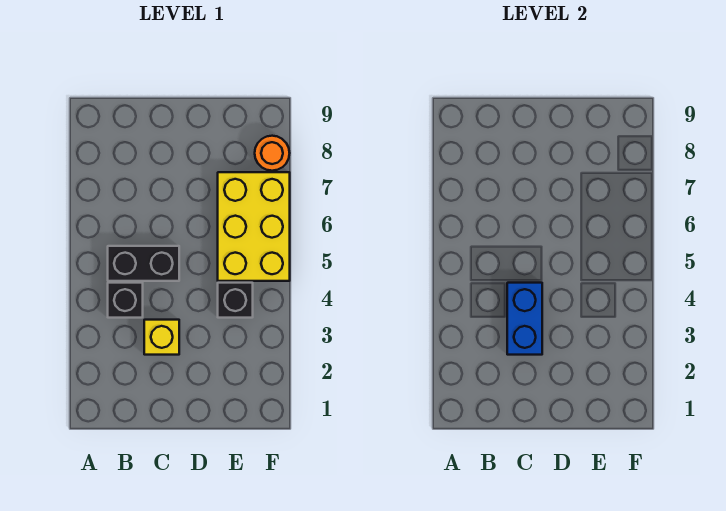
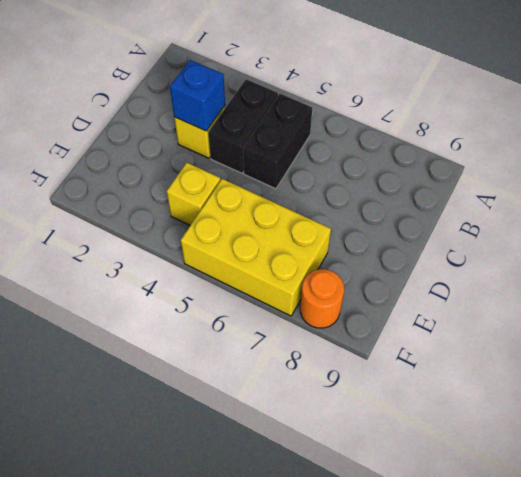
black brick B4 level 1 -> black brick B4:C4 level 1
blue brick C3:C4 level 2 -> blue brick C3 level 2
black brick E4 level 1 -> yellow brick E4 level 1

